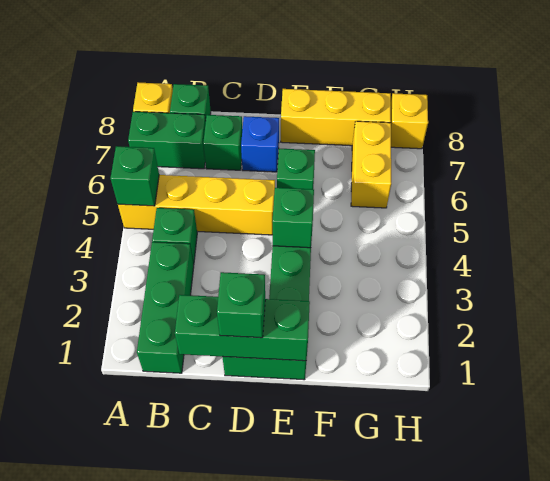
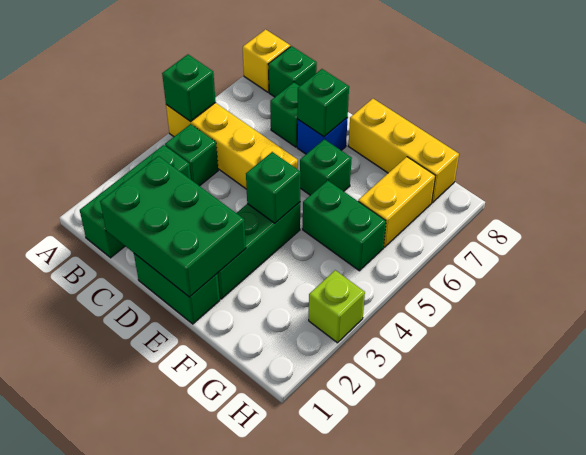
green brick A7:B7 level 1 -> green brick F5:G5 level 1
green brick C1:E1 level 2 -> green brick C1:E2 level 2
green brick D1 level 3 -> green brick D7 level 2
none -> lime brick H3 level 1
yellow brick H8 level 1 -> none

